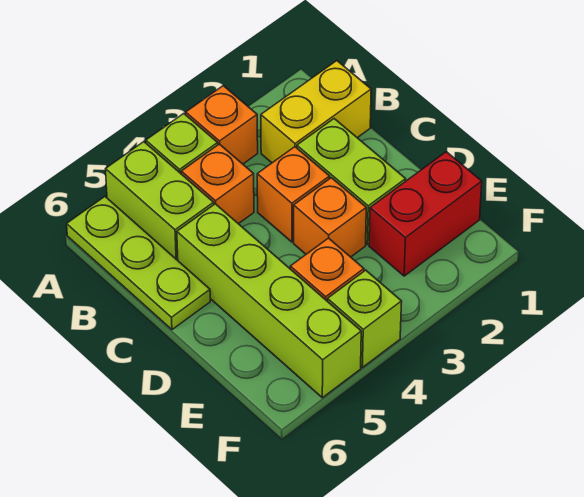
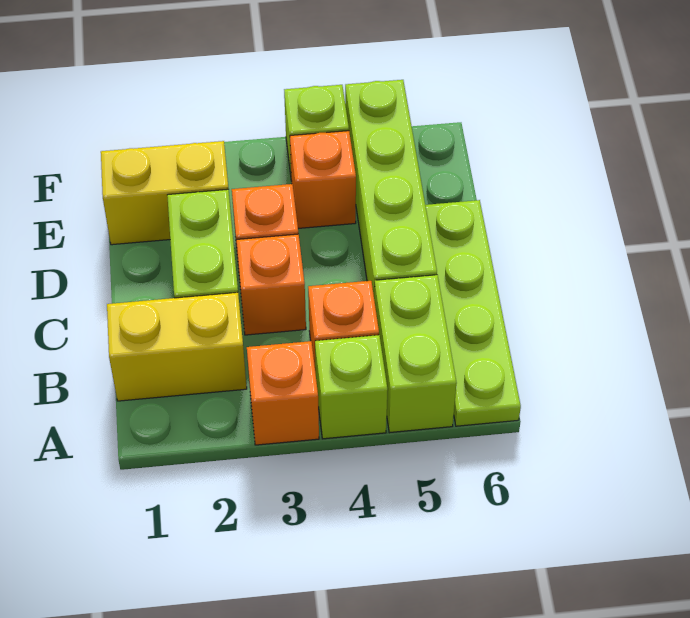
lime plate A6:C6 level 1 -> lime plate A6:D6 level 1
red brick E1:E2 level 1 -> yellow brick E1:E2 level 1

